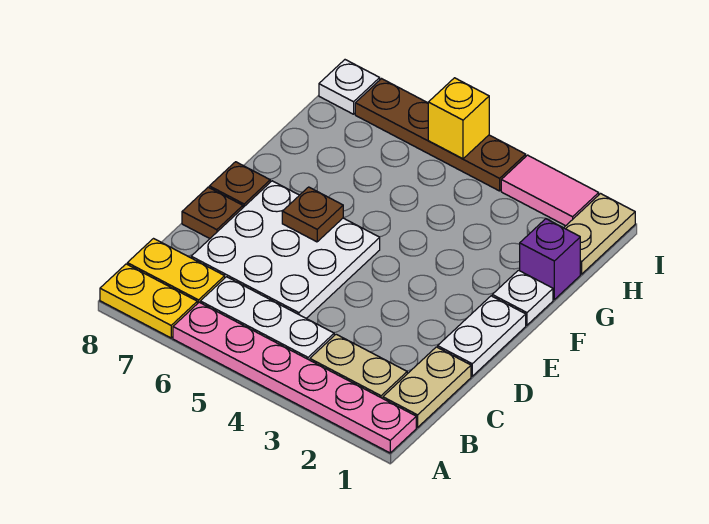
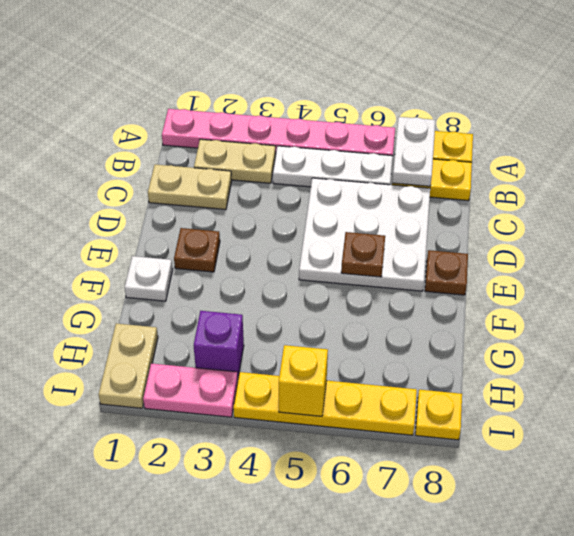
tan plate B1:C1 level 1 -> tan plate C1:C2 level 1
white plate D1:E1 level 1 -> white plate A7:B7 level 2
brown plate D8 level 1 -> brown plate E2 level 1
purple brick G1 level 1 -> purple brick H3 level 1
pink tile I2:I3 level 1 -> pink plate I2:I3 level 1
brown plate I4:I7 level 1 -> yellow plate I4:I7 level 1
white plate I8 level 1 -> yellow plate I8 level 1

